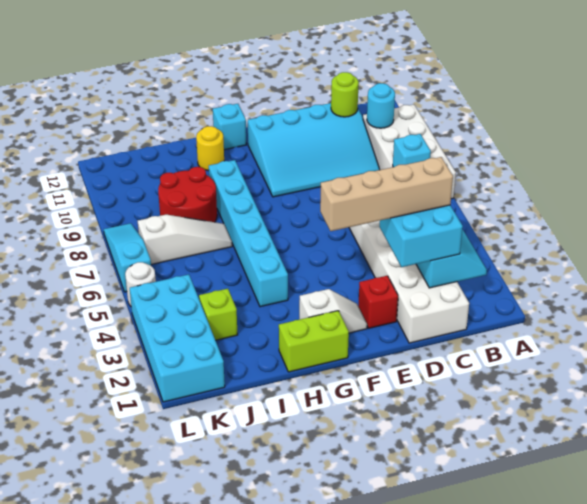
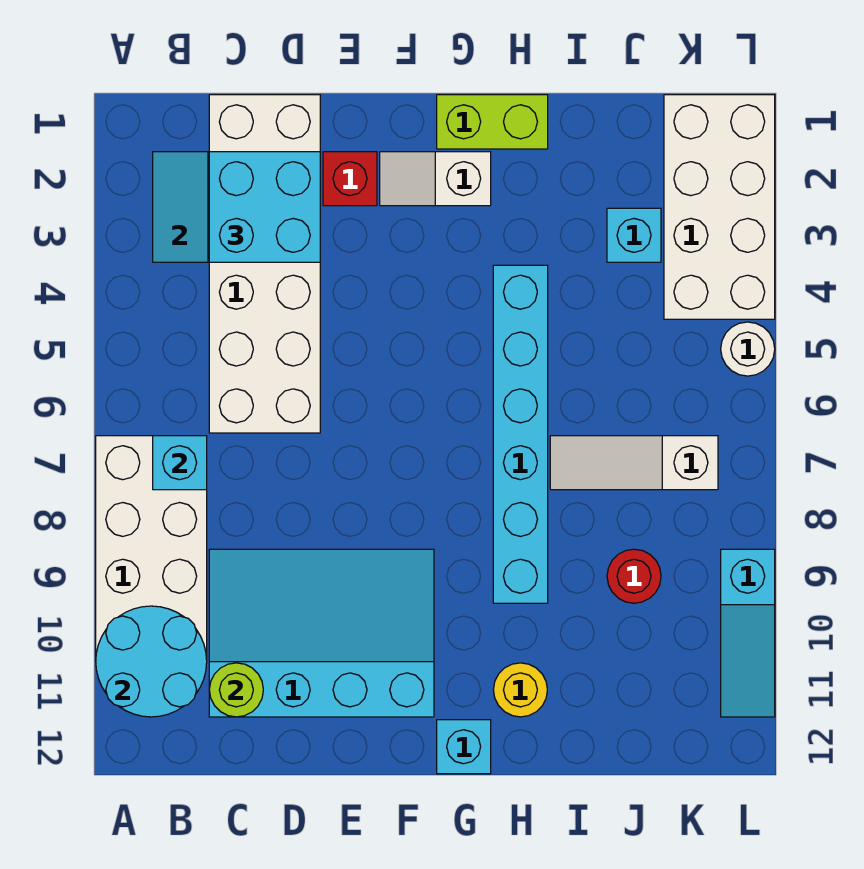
cyan round brick B10 level 2 -> cyan round brick A10:B11 level 2
tan brick C3:F3 level 4 -> none
red round brick I8:J9 level 1 -> red round brick J9 level 1
lime brick J3 level 1 -> cyan brick J3 level 1
cyan brick K1:L4 level 1 -> white brick K1:L4 level 1
cyan slope L6:L8 level 1 top 6 -> cyan slope L9:L11 level 1 top 9

